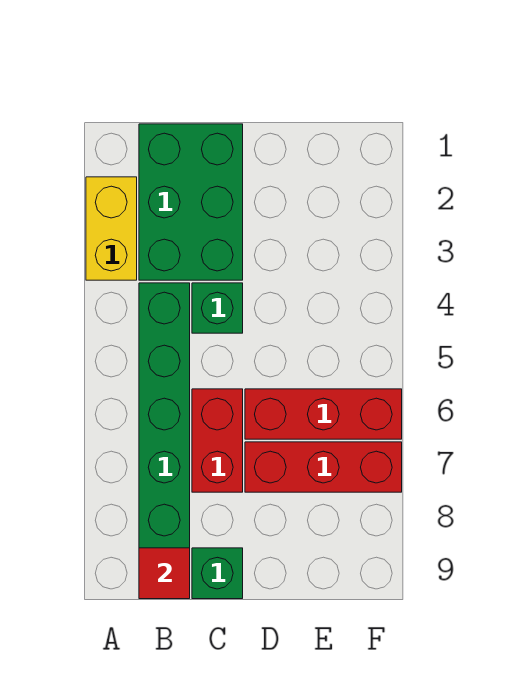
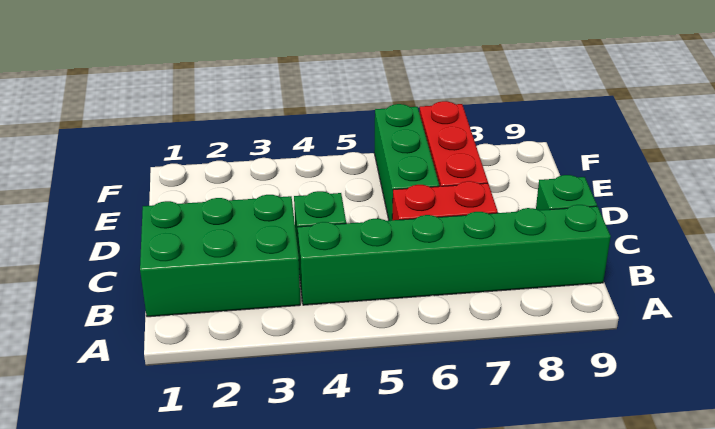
yellow brick A2:A3 level 1 -> none
red tile B9 level 2 -> none
red brick D6:F6 level 1 -> green brick D6:F6 level 1

